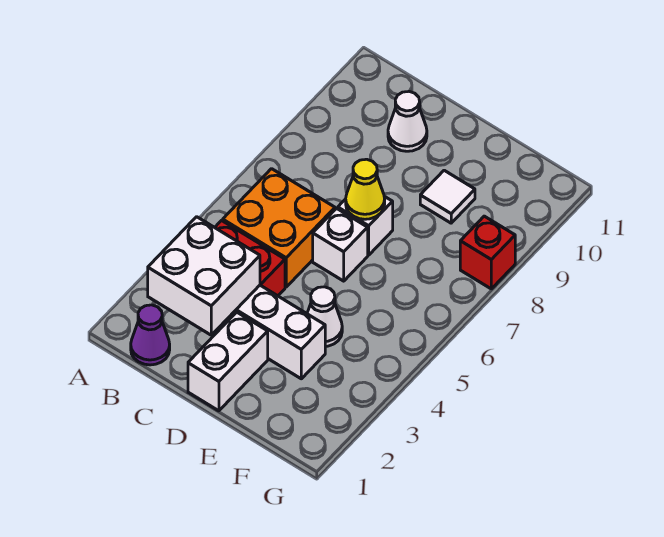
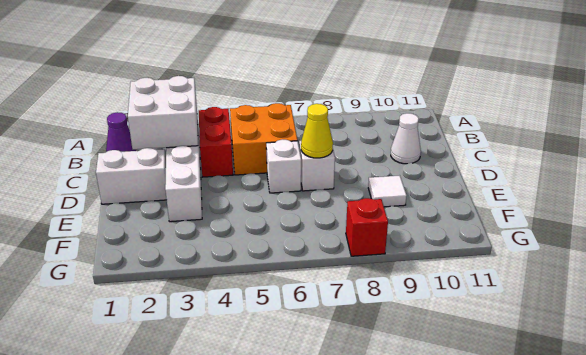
white cone E4 level 1 -> none

